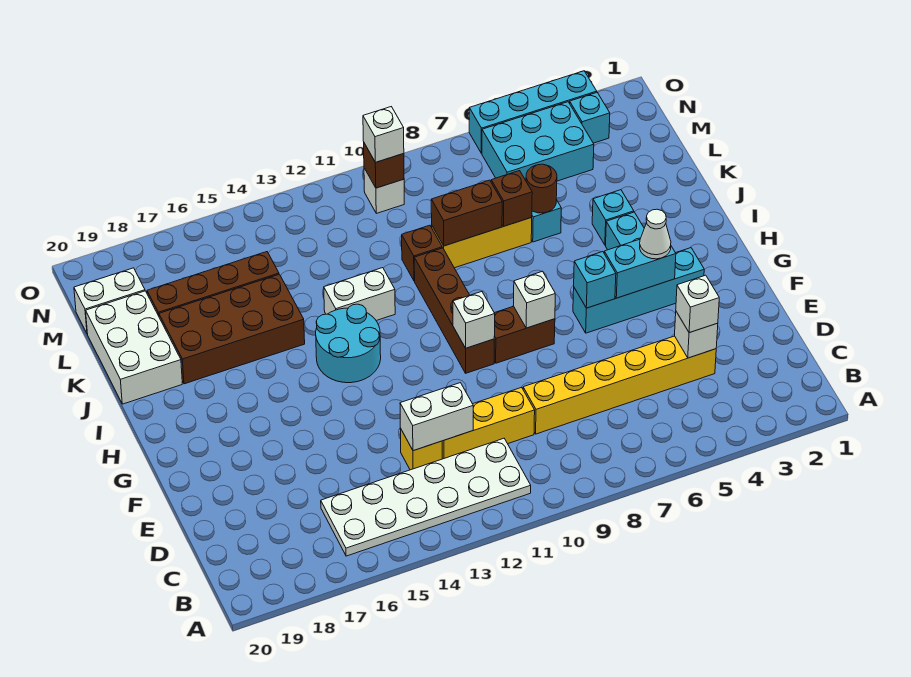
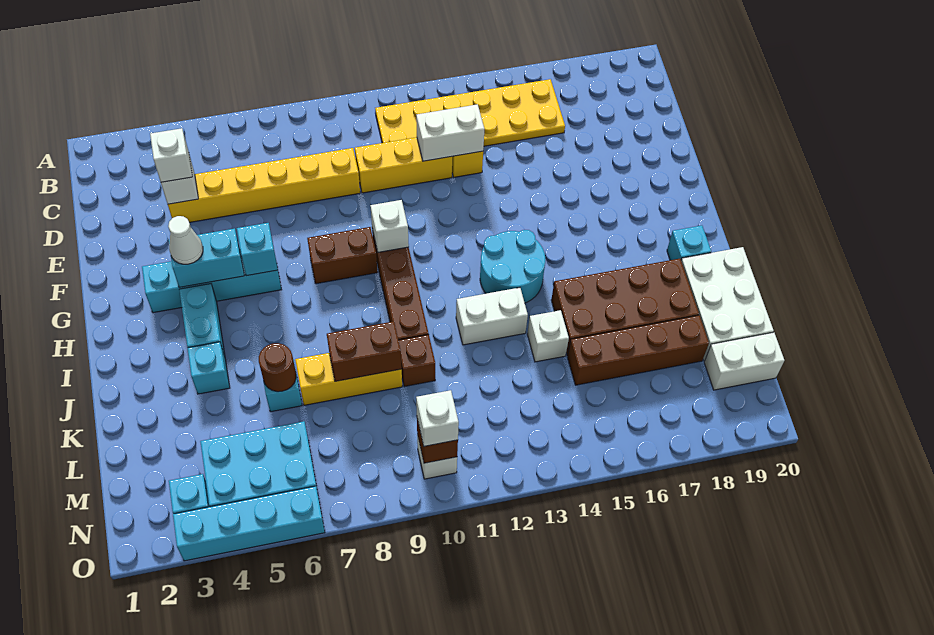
white plate B11:C16 level 1 -> yellow plate B11:C16 level 1
white brick G8 level 2 -> white brick K14 level 1
none -> cyan brick I19 level 1
brown brick K7 level 2 -> none

